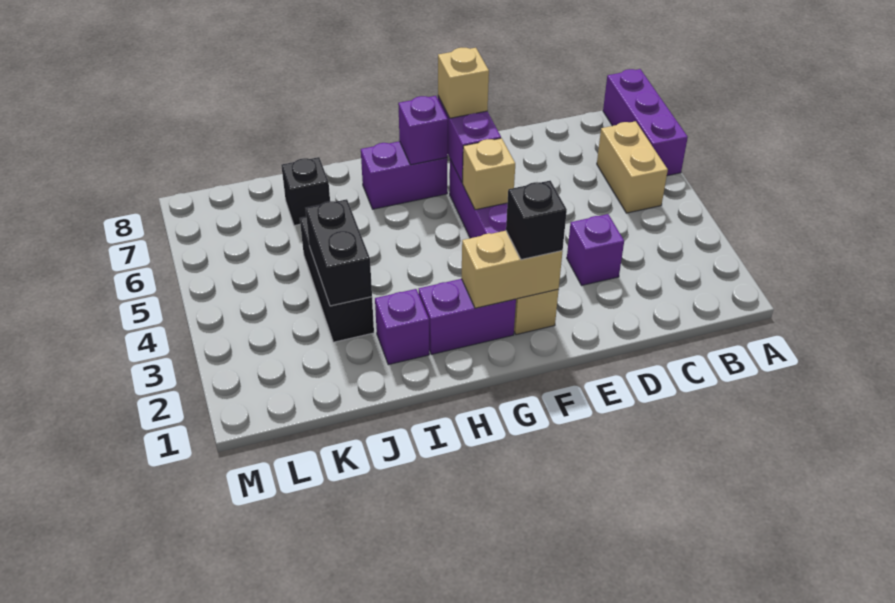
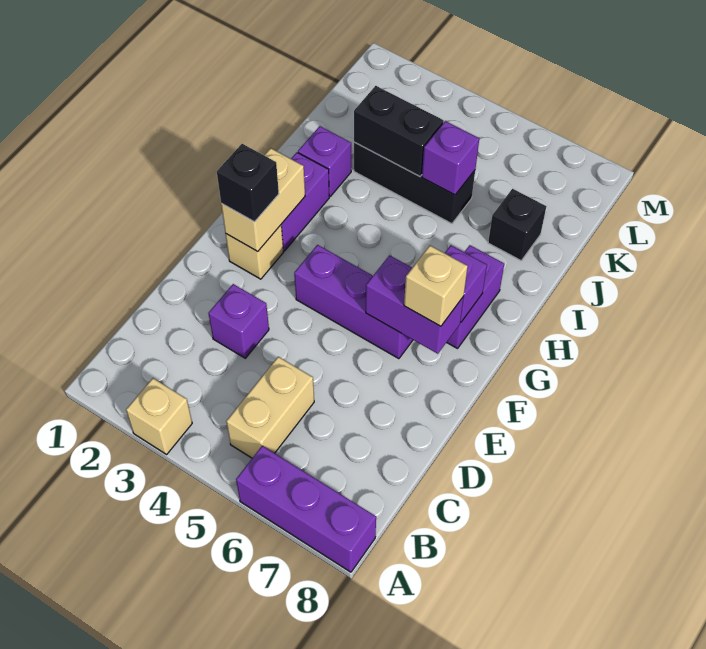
tan brick B5:B6 level 1 -> tan brick B5:C5 level 1
tan brick F5 level 2 -> tan brick A3 level 1
none -> purple brick J5 level 2

